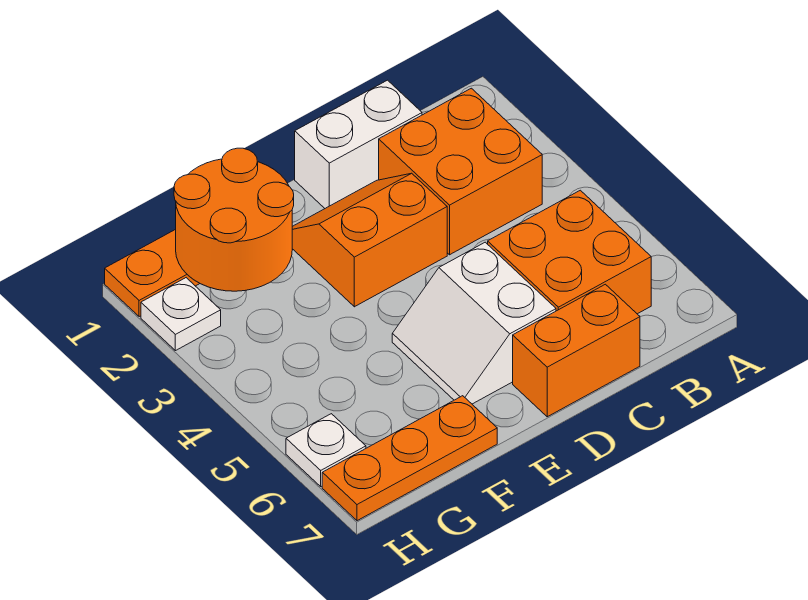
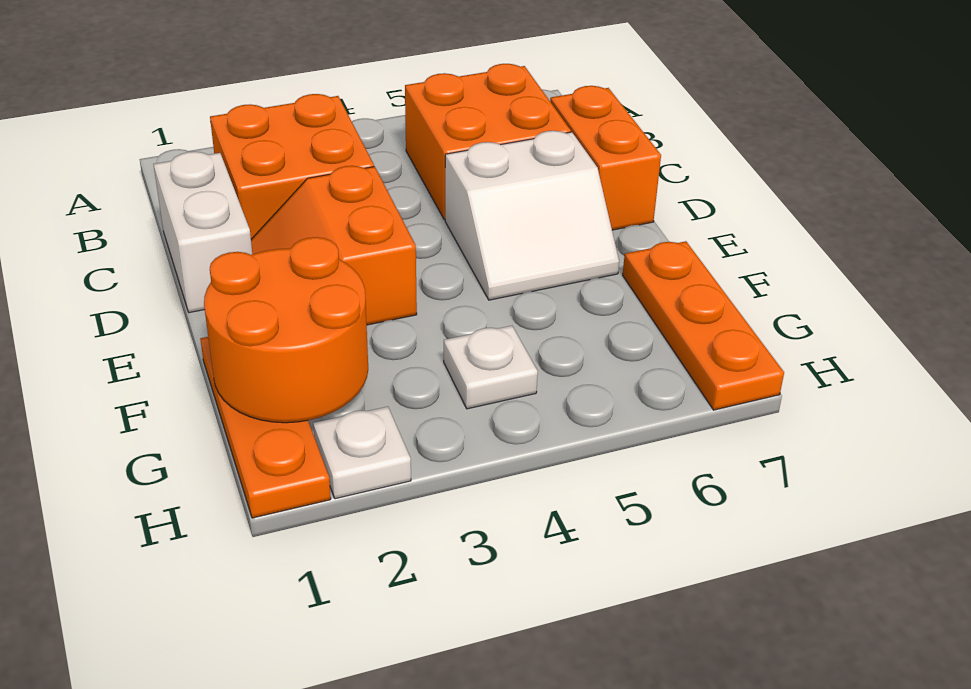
white plate H6 level 1 -> white plate G4 level 1

